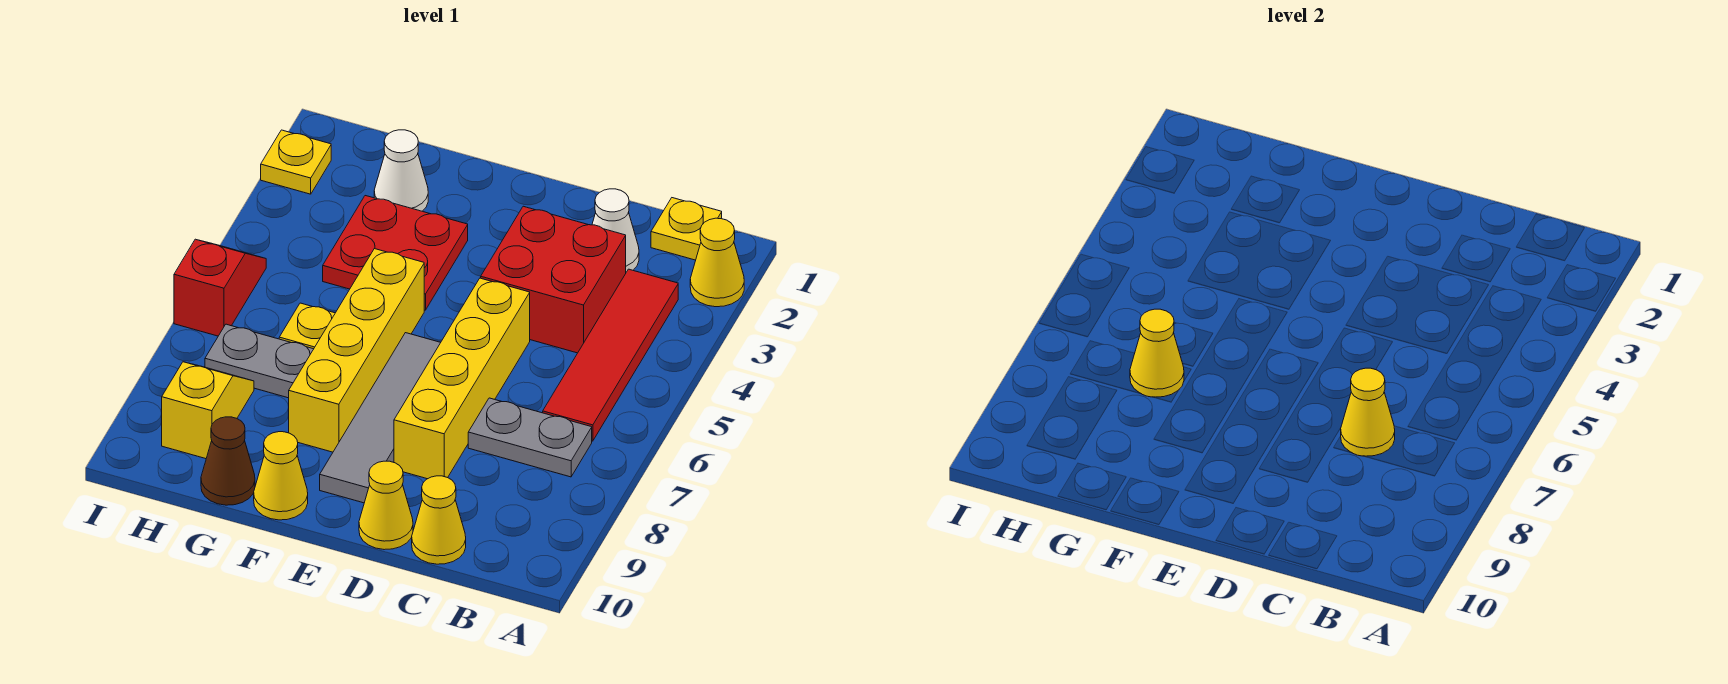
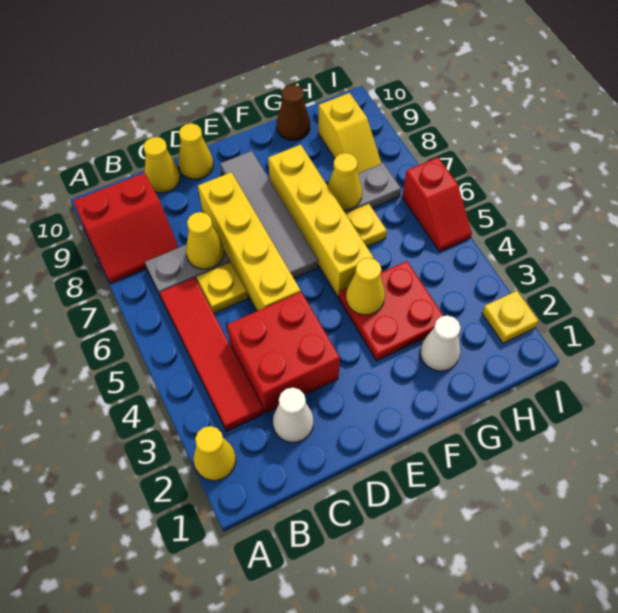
none -> red slope A8:B9 level 1 top 9
yellow plate B1 level 1 -> yellow plate C6 level 1
yellow cone F10 level 1 -> yellow cone F4 level 2

